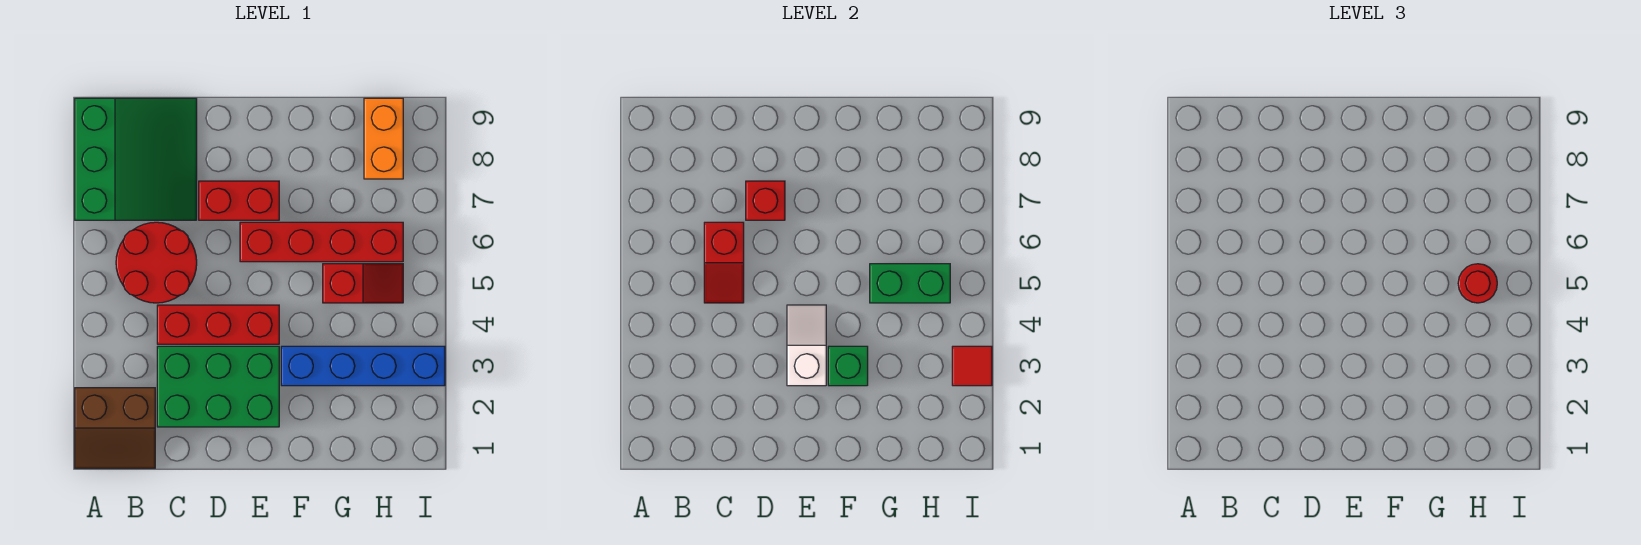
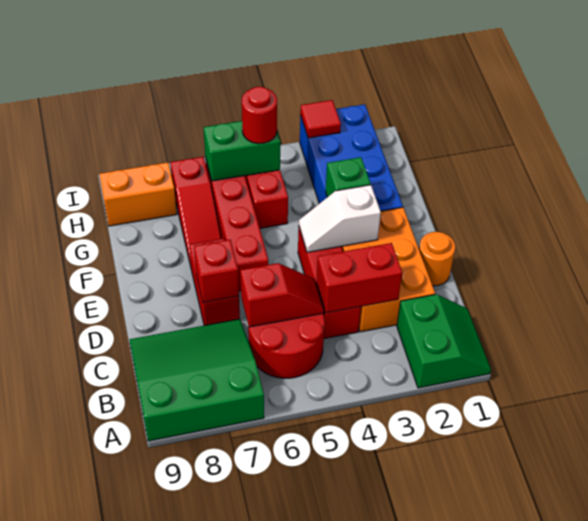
brown slope A1:B2 level 1 top 2 -> green slope A1:B2 level 1 top 2
green brick C2:E3 level 1 -> orange brick C2:E3 level 1
none -> red brick C3:C4 level 2
none -> orange round brick D1 level 1
blue brick F3:I3 level 1 -> blue brick F2:I3 level 1
none -> red slope F7:H7 level 1 top H
green brick G5:H5 level 2 -> green brick H5:H6 level 2

